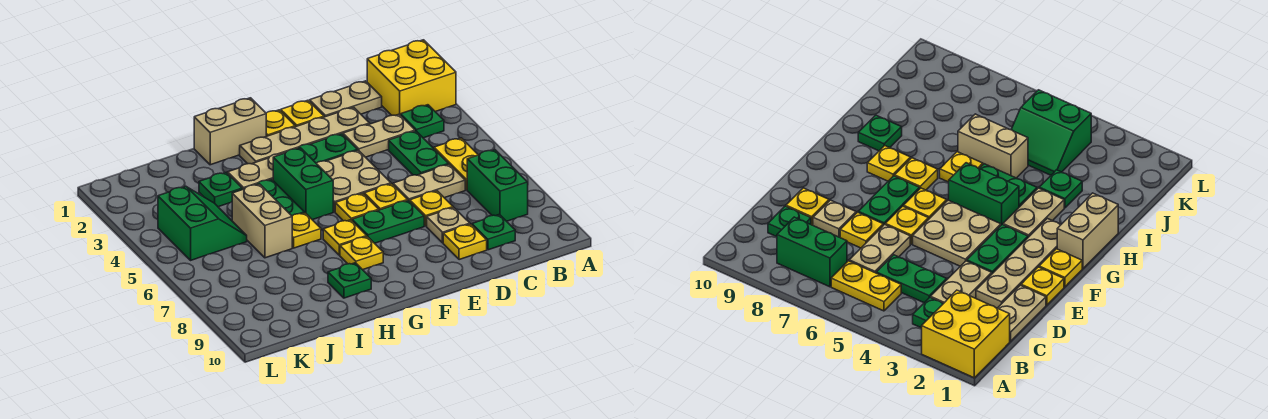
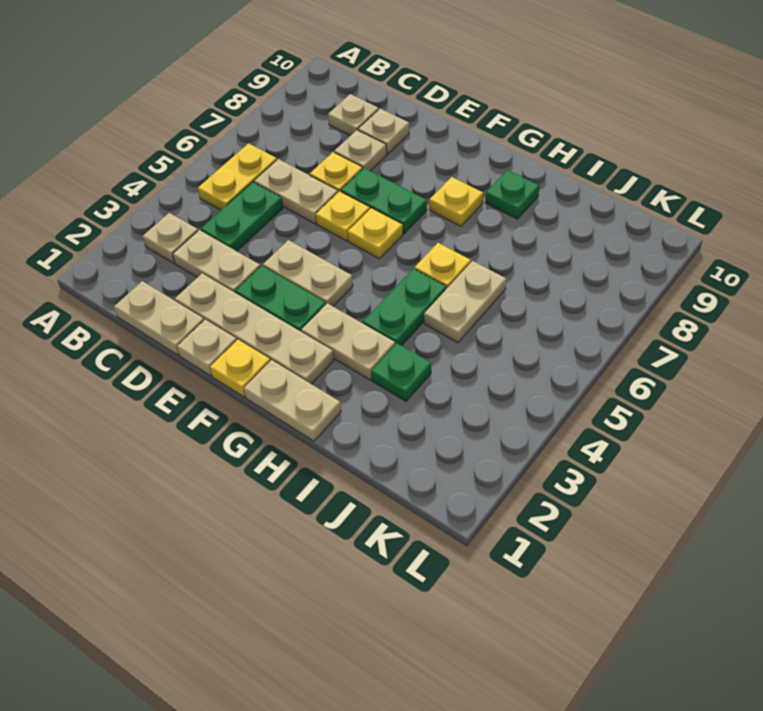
yellow brick A1:B2 level 1 -> none
green plate B3 level 1 -> tan plate B3 level 1
green brick B7:B8 level 1 -> none
green plate C9 level 1 -> tan plate C9 level 1
yellow plate D9 level 1 -> tan plate D9 level 1
yellow plate E1 level 1 -> tan plate E1 level 1
tan plate E4:F5 level 1 -> tan plate E4:F4 level 1
tan brick G1:H1 level 1 -> tan plate G1:H1 level 1
green brick G4:G5 level 1 -> none
yellow plate G7 level 1 -> none
tan brick I5:I6 level 1 -> tan plate I5:I6 level 1
green slope J4:K5 level 1 top K -> none

